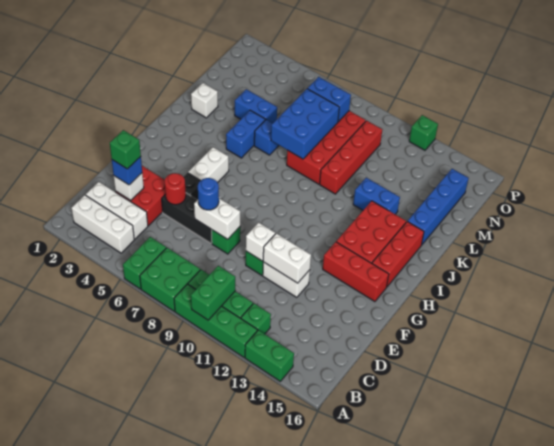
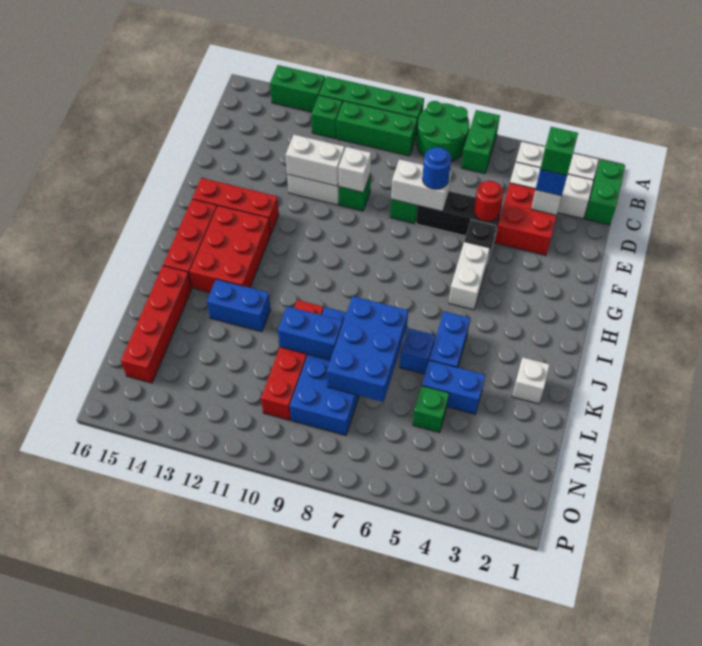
green brick A7:B8 level 1 -> green round brick A7:B8 level 1
green brick A10:B10 level 2 -> green brick B1:C1 level 1
red brick K8:N9 level 1 -> blue brick K8:N9 level 1
blue brick K15:N15 level 1 -> red brick K15:N15 level 1
blue brick N7:N8 level 2 -> blue brick L9:L10 level 2
green brick P12 level 1 -> green brick M5 level 1

